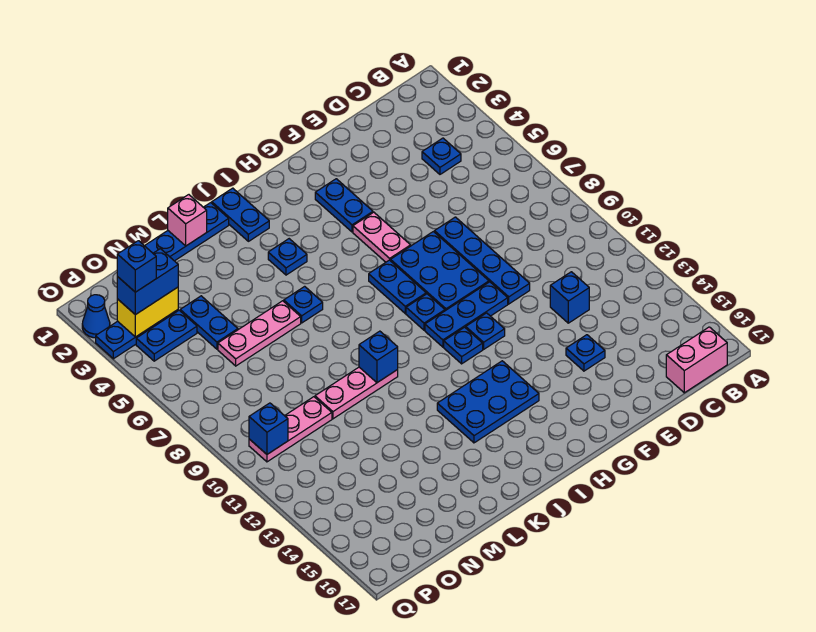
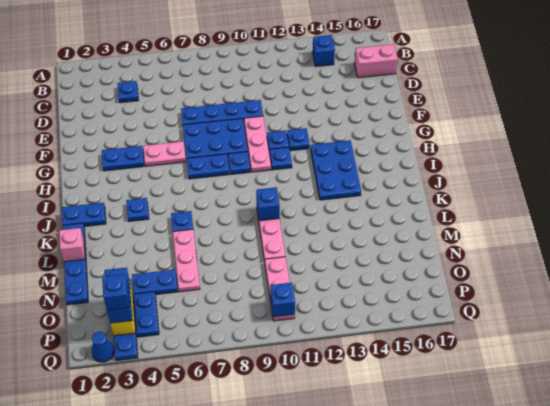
pink brick B17:C17 level 1 -> pink brick C16:C17 level 1
blue brick D12 level 1 -> blue brick B14 level 1
blue plate E14 level 1 -> blue plate G12 level 1
blue plate F10:H10 level 1 -> pink plate F10:H10 level 1

